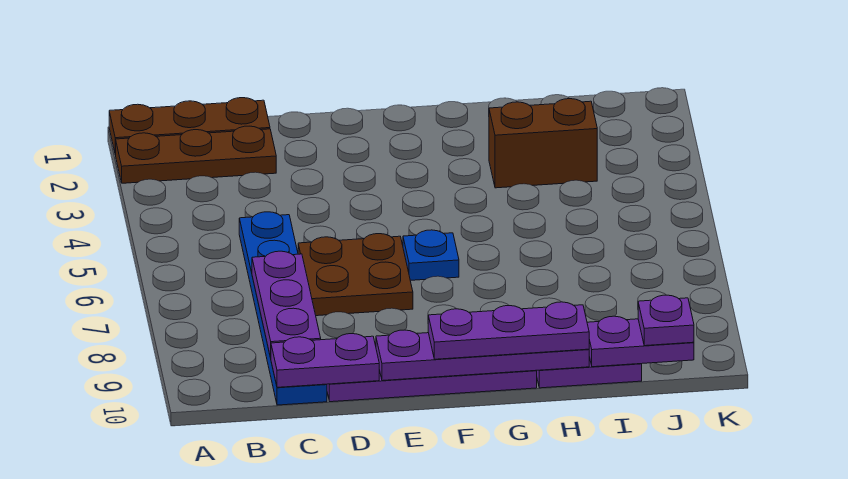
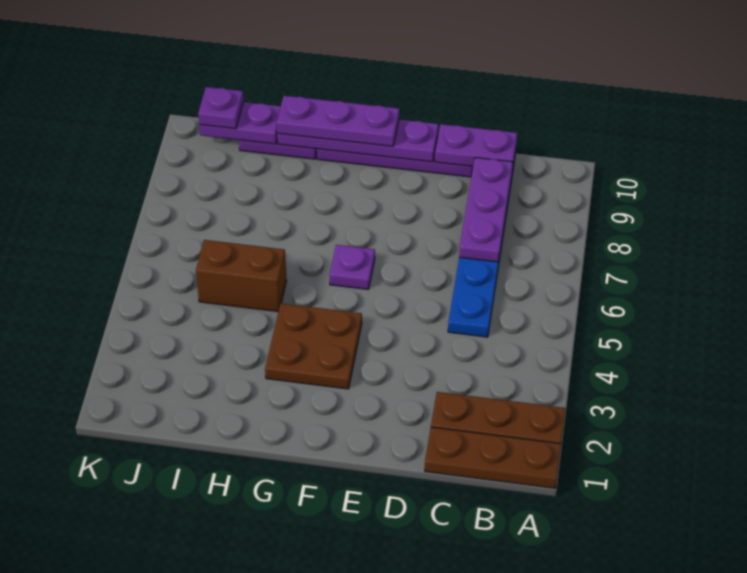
brown plate D6:E7 level 1 -> brown plate F3:G4 level 1
blue plate F6 level 1 -> purple plate F6 level 1
brown brick H3:I3 level 1 -> brown brick H5:I5 level 1

